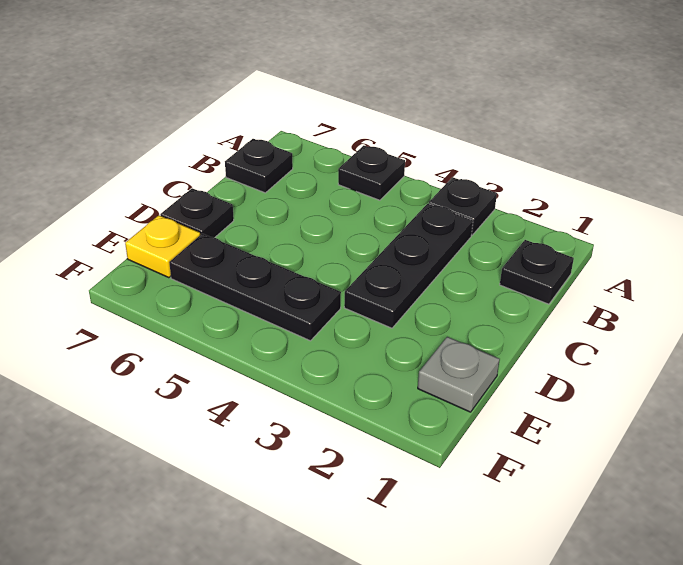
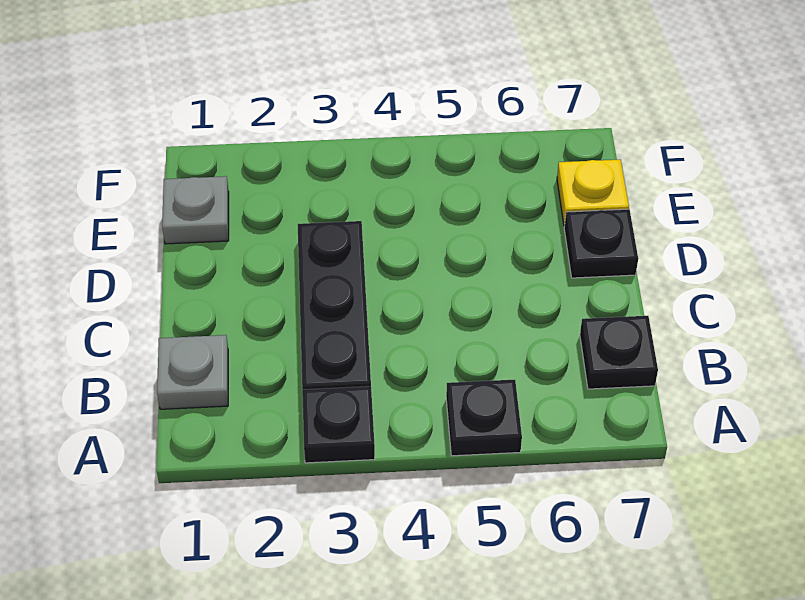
black plate B1 level 1 -> grey plate B1 level 1
black plate E4:E6 level 1 -> none

